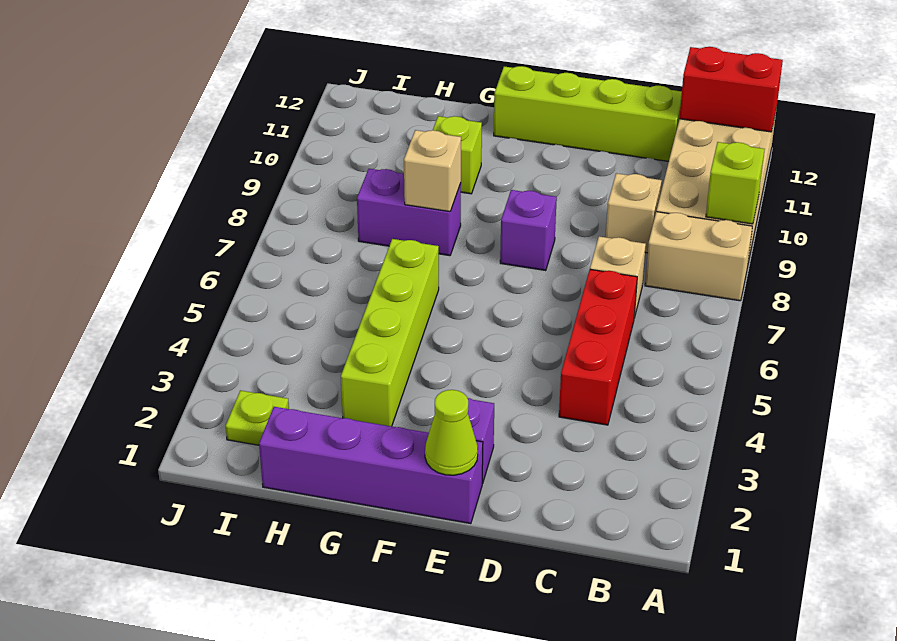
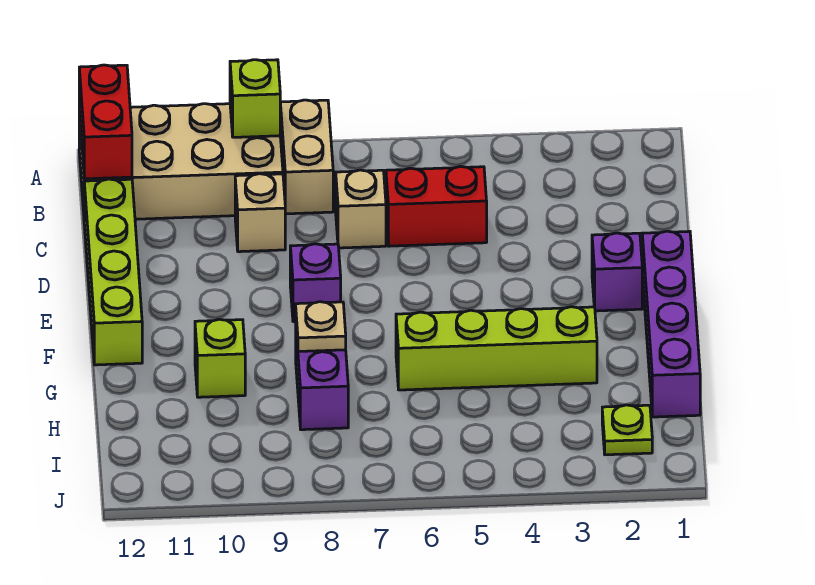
red brick C4:C6 level 1 -> red brick C5:C6 level 1
lime cone E1 level 2 -> none
tan brick G8 level 2 -> tan plate G8 level 2

